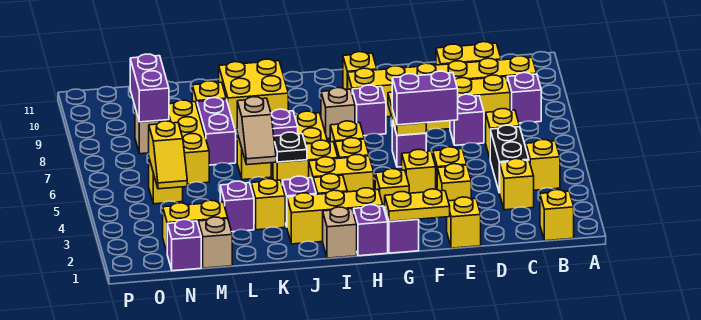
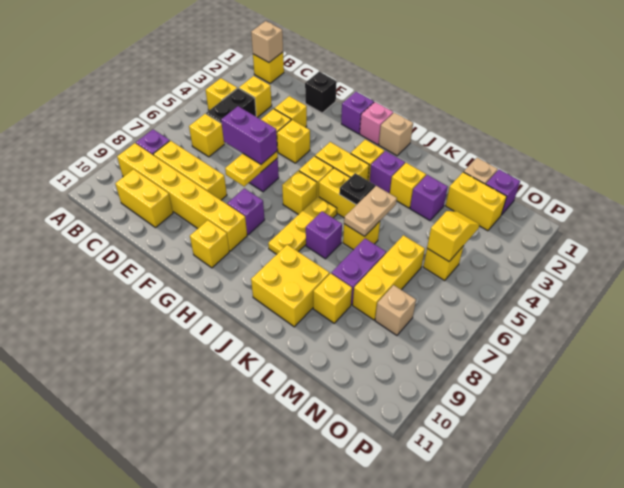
purple brick D7 level 1 -> none
yellow brick E1 level 1 -> black brick E1 level 1
yellow plate F1:G1 level 2 -> none
yellow brick G3 level 1 -> none
purple brick H1 level 1 -> pink brick H1 level 1
yellow brick H2:J2 level 1 -> none
tan brick H8 level 1 -> tan brick B1 level 2
tan slope K5:K6 level 2 top 6 -> tan plate K5:K6 level 2
purple brick N8:N9 level 2 -> none

